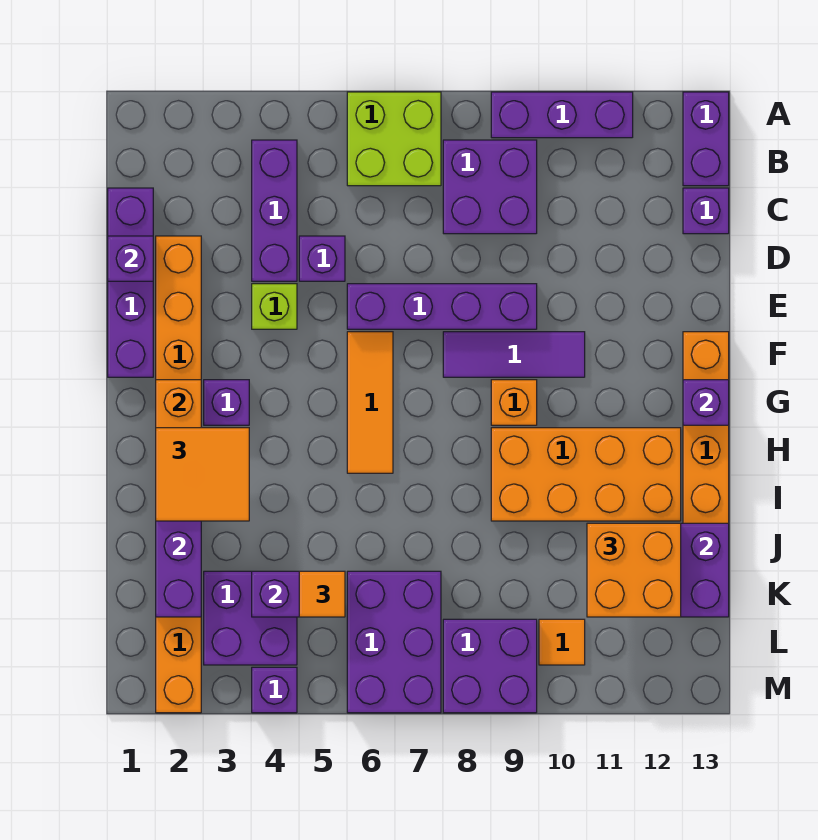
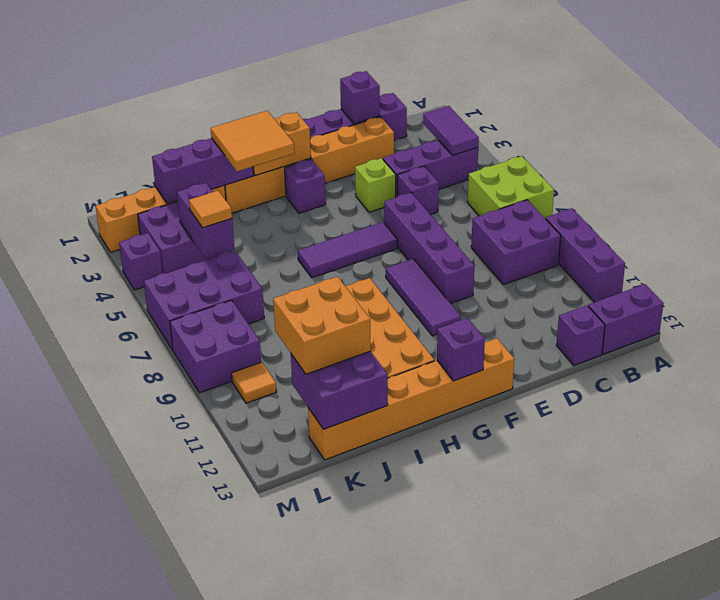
none -> purple tile B3:B4 level 2
orange tile F6:H6 level 1 -> purple tile F6:H6 level 1
orange brick G9 level 1 -> none

